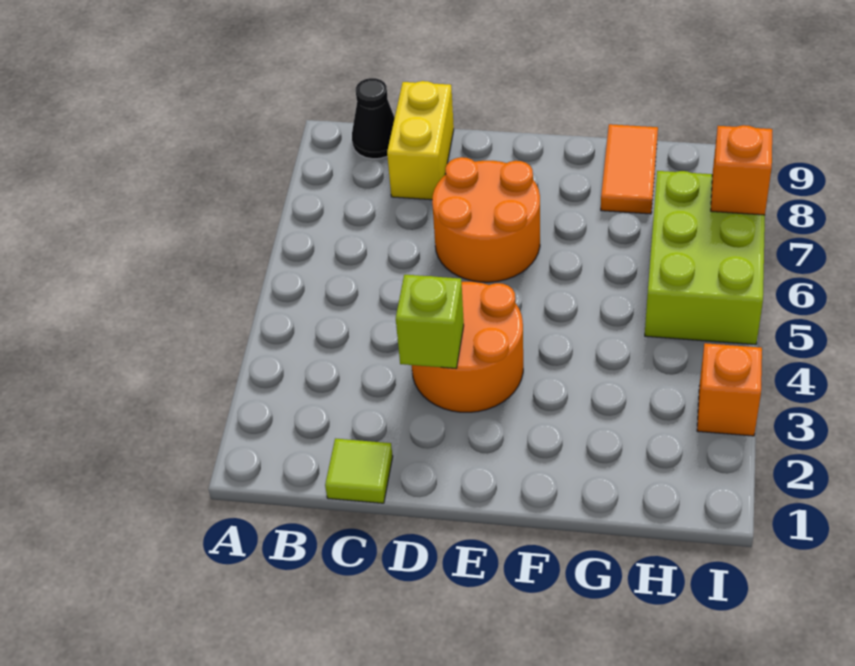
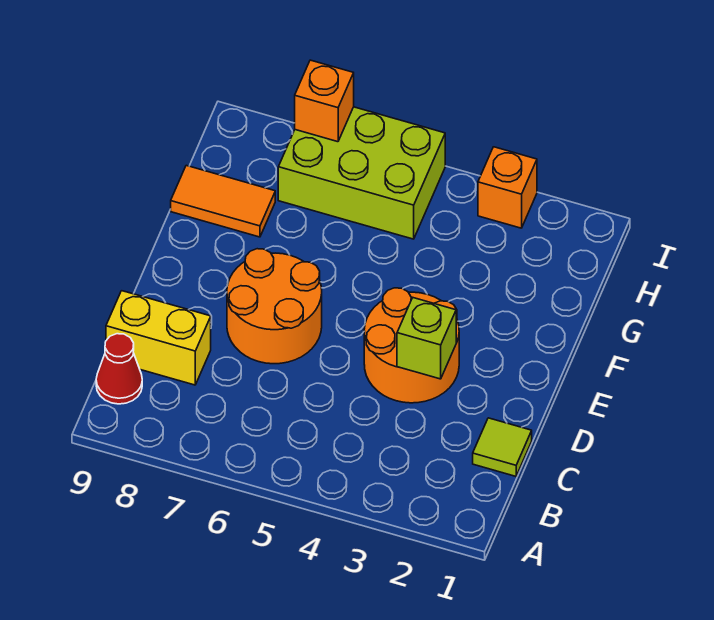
black cone B9 level 1 -> red cone B9 level 1

